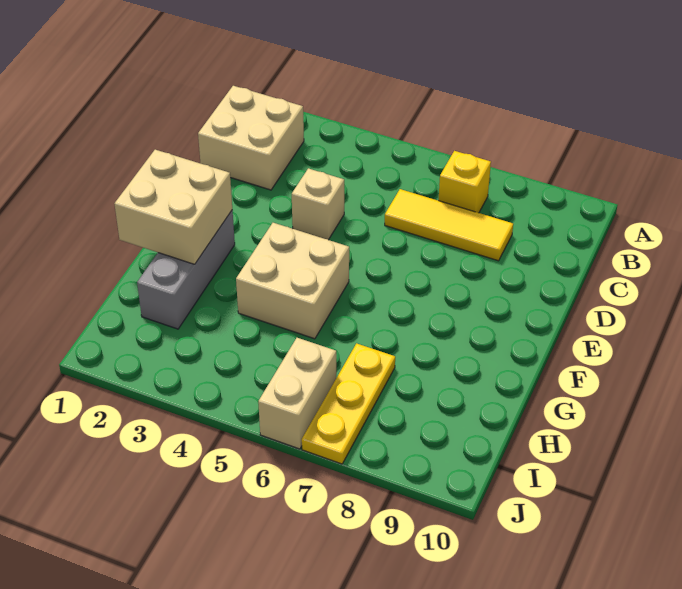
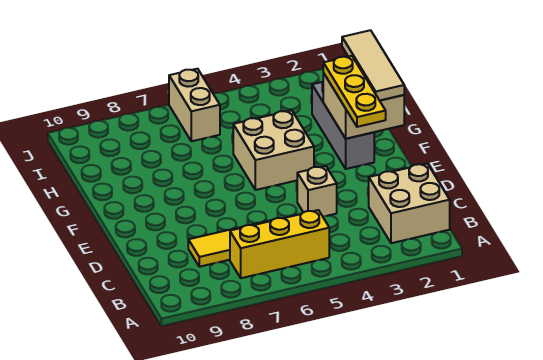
yellow brick B7 level 1 -> yellow brick B5:B7 level 1
none -> tan tile F1:H1 level 3
yellow plate H7:J7 level 1 -> yellow plate E2:G2 level 3

